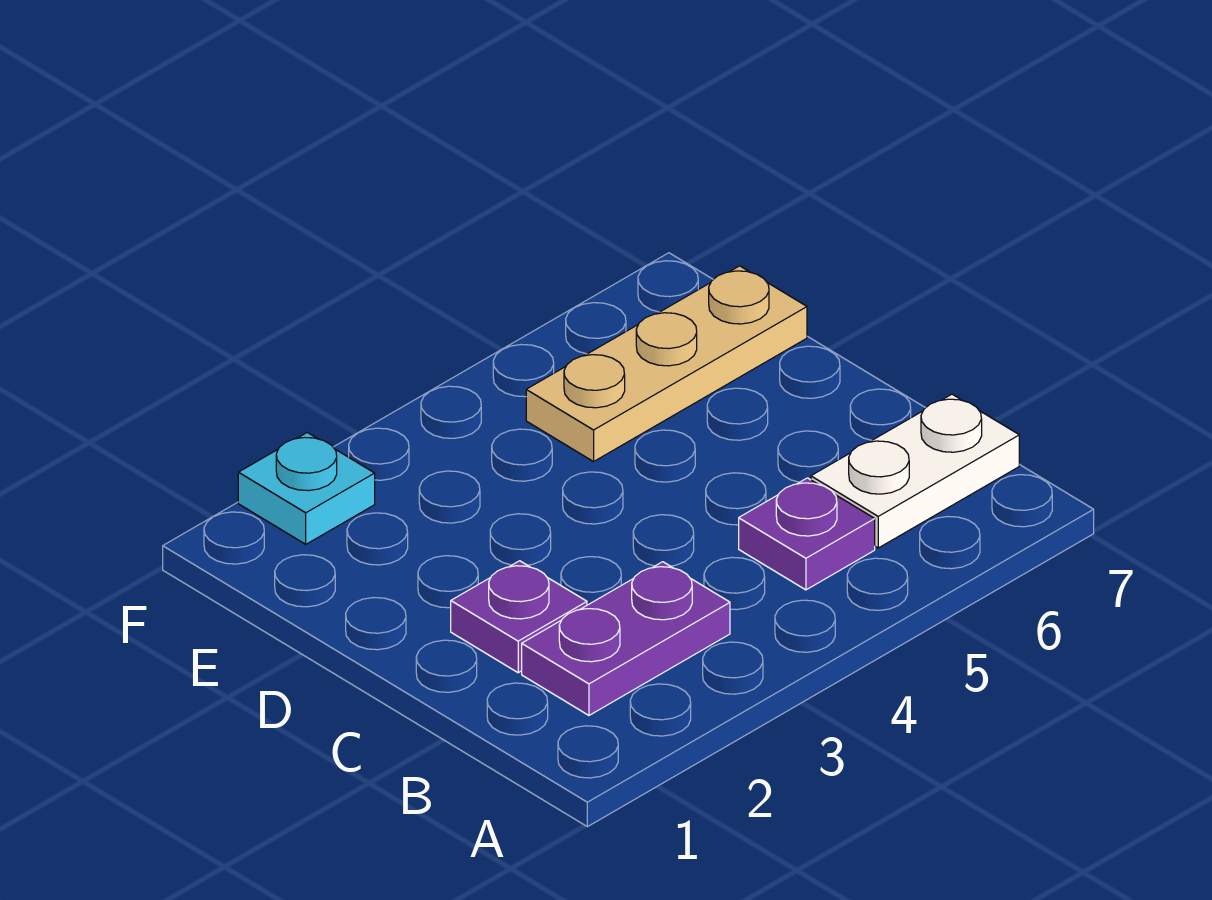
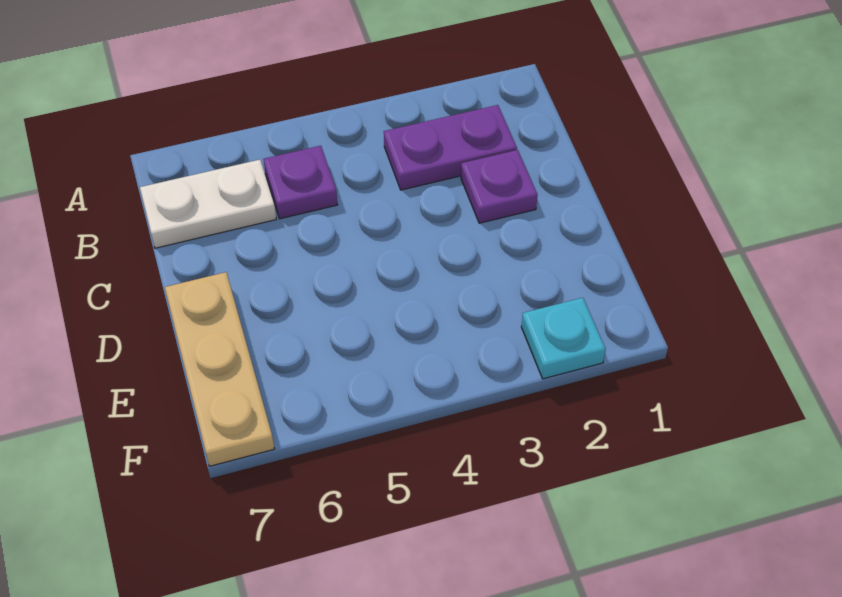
tan plate E5:E7 level 1 -> tan plate D7:F7 level 1

